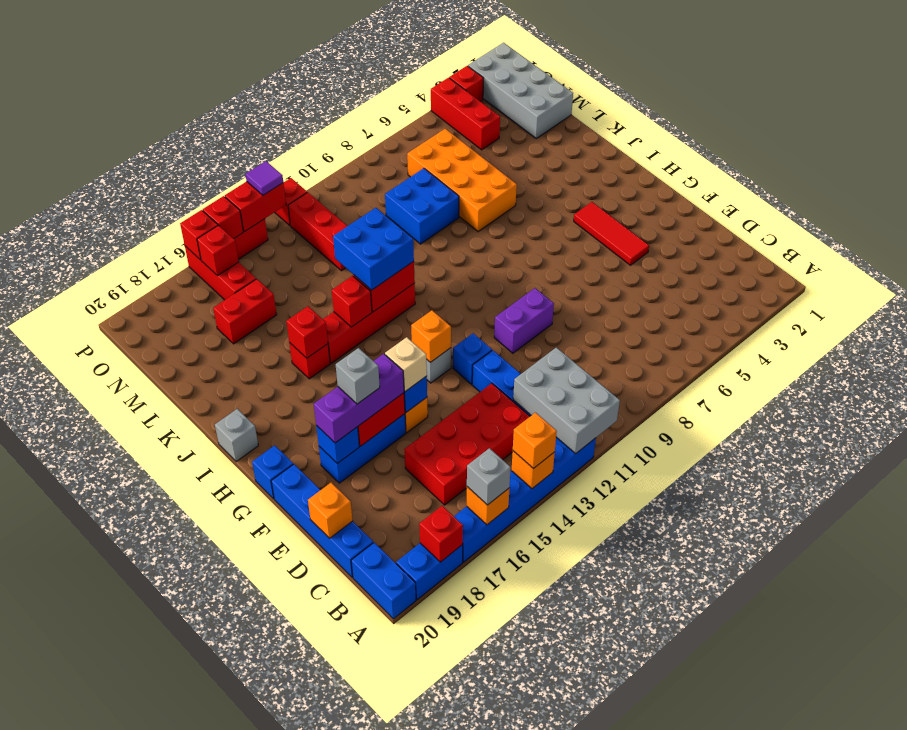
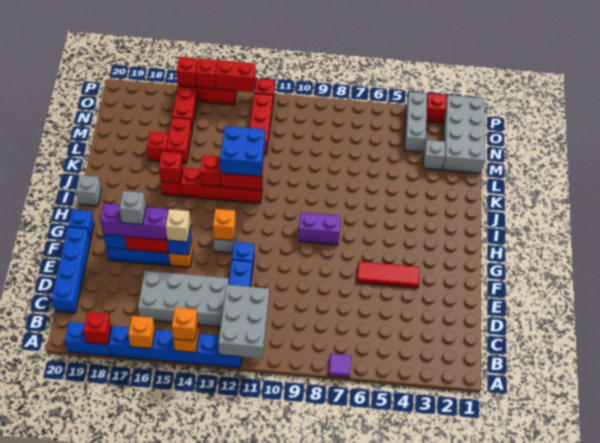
grey brick A16 level 3 -> grey brick M3 level 1
blue brick A20:B20 level 1 -> none
red brick C13:D16 level 1 -> grey brick C13:D16 level 1
orange brick D20 level 2 -> none
red tile F4:H4 level 1 -> red tile F4:F6 level 1
purple brick F9:F10 level 1 -> purple brick H8:H9 level 1
orange brick K6:N7 level 1 -> none
blue brick L8:M9 level 1 -> none
red brick M16:M17 level 1 -> red brick L16:M16 level 1
red brick N4:P4 level 1 -> grey brick N4:P4 level 1
red brick O16 level 2 -> red brick L17 level 1
purple tile P13 level 3 -> purple tile A7 level 1

